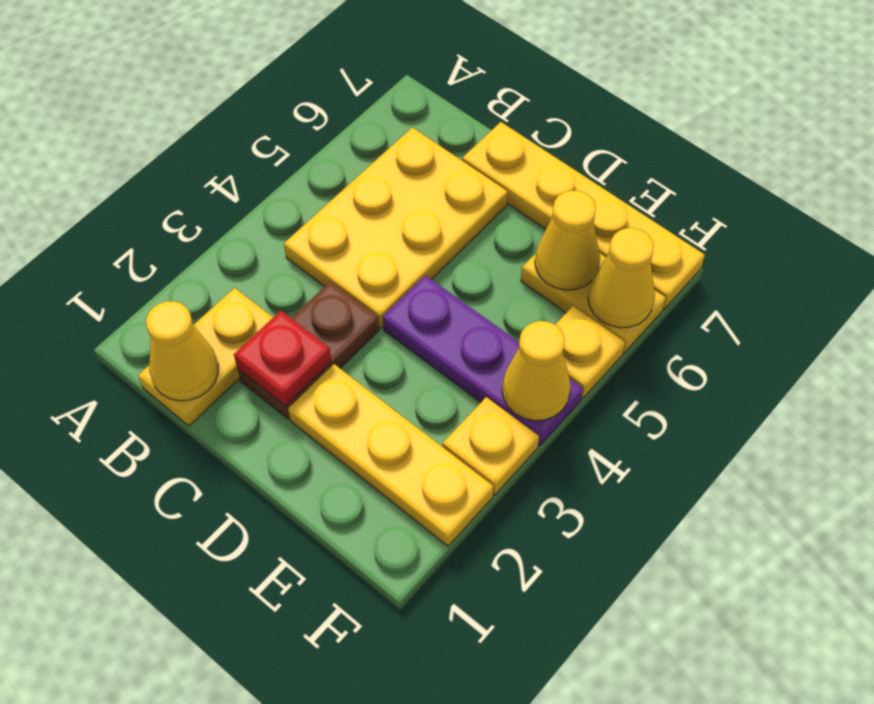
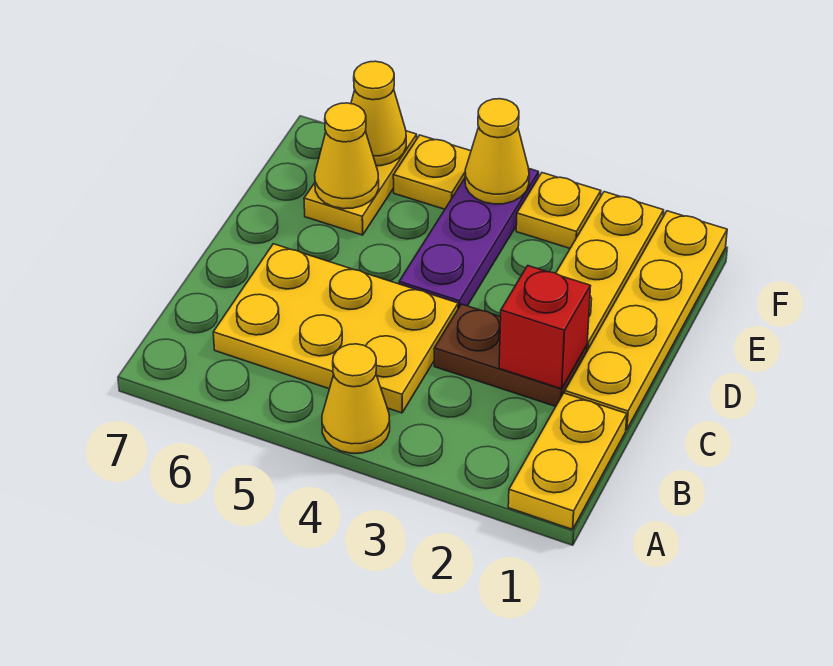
yellow plate B1:B2 level 1 -> yellow plate A1:B1 level 1
yellow cone B1 level 2 -> yellow cone A4 level 1
red plate C2 level 2 -> red brick C2 level 2
yellow plate C7:F7 level 1 -> yellow plate C1:F1 level 1

